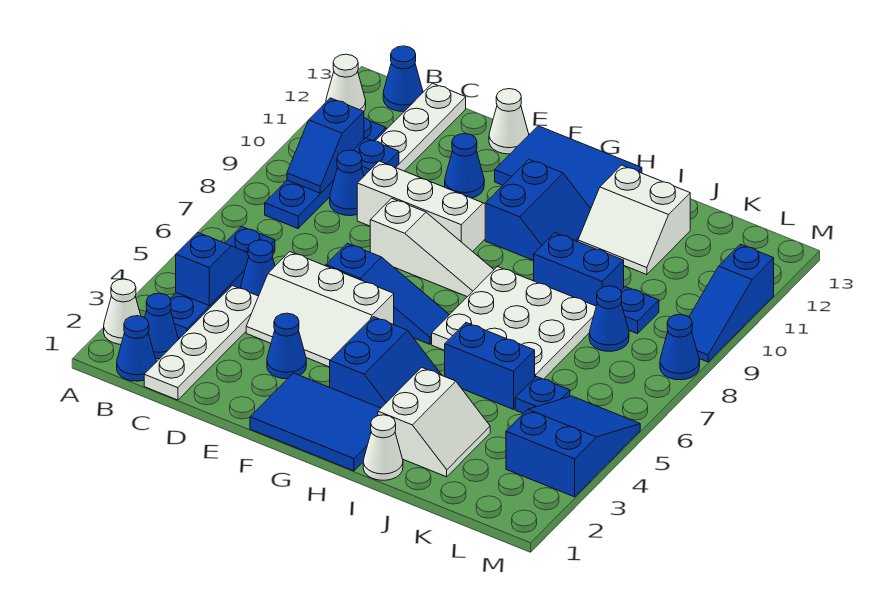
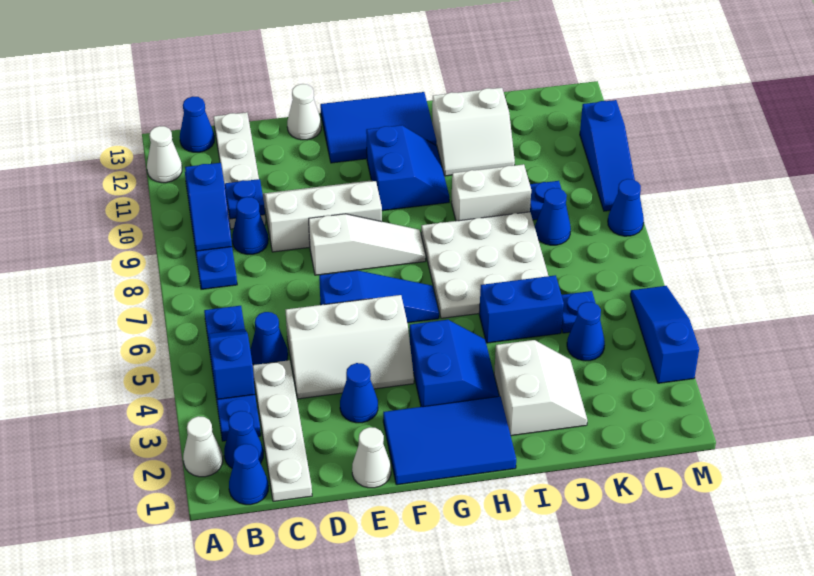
blue cone E11 level 1 -> blue cone K4 level 1
white cone I1 level 1 -> white cone E1 level 1
blue brick I9:J9 level 1 -> white brick I9:J9 level 1
blue slope L3:M5 level 1 top 3 -> blue slope M3:M5 level 1 top 3

